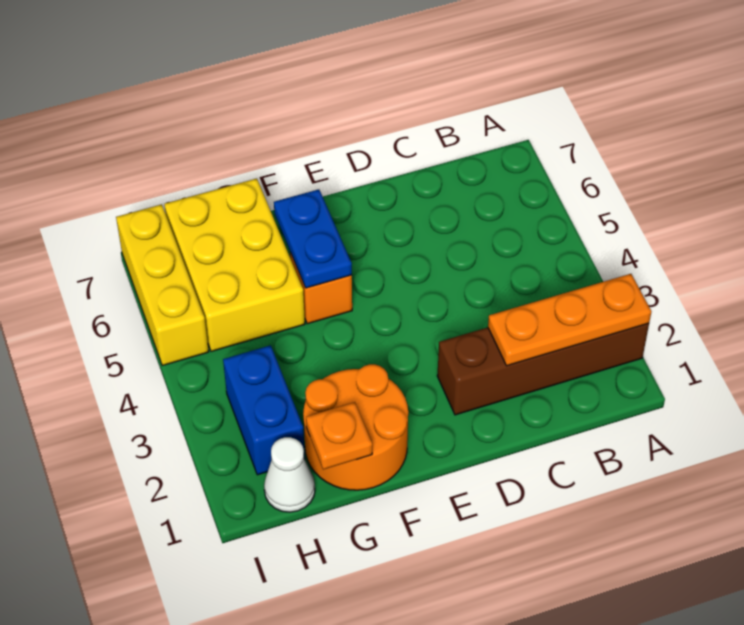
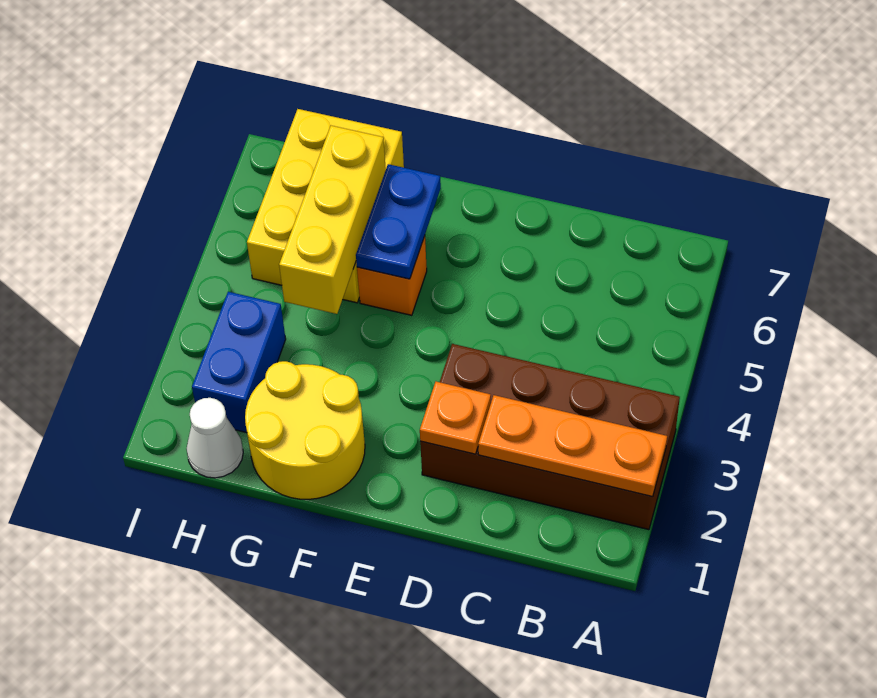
brown brick A2:D2 level 1 -> brown brick A2:D3 level 1
orange round brick F1:G2 level 1 -> yellow round brick F1:G2 level 1
orange plate G1 level 2 -> orange plate D2 level 2
yellow brick I5:I7 level 1 -> yellow brick G4:G6 level 2

